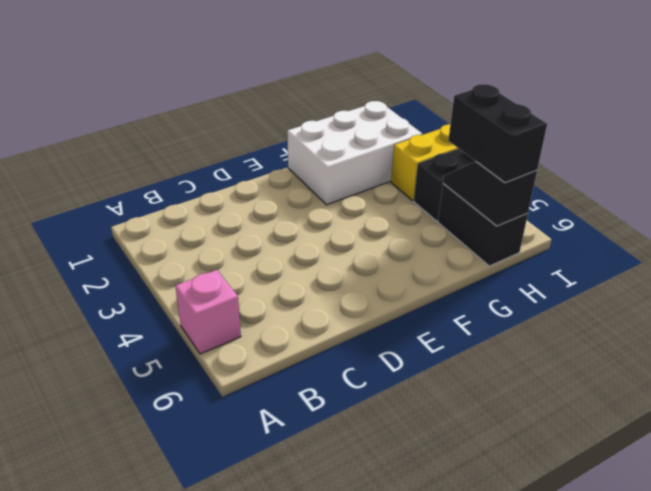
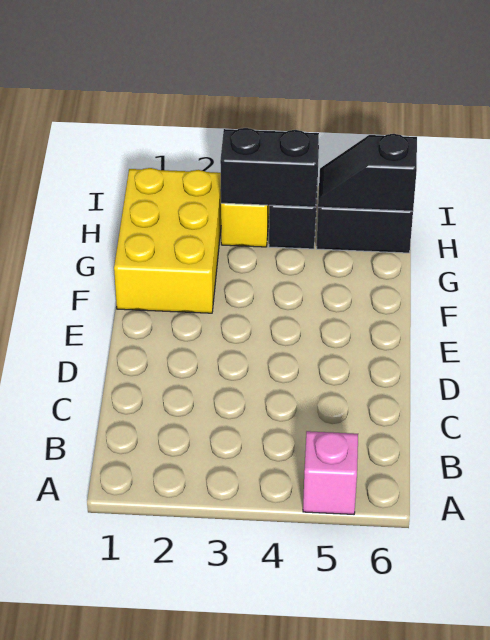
white brick F1:H2 level 1 -> yellow brick F1:H2 level 1
black brick H5:H6 level 3 -> black brick H3:H4 level 2

